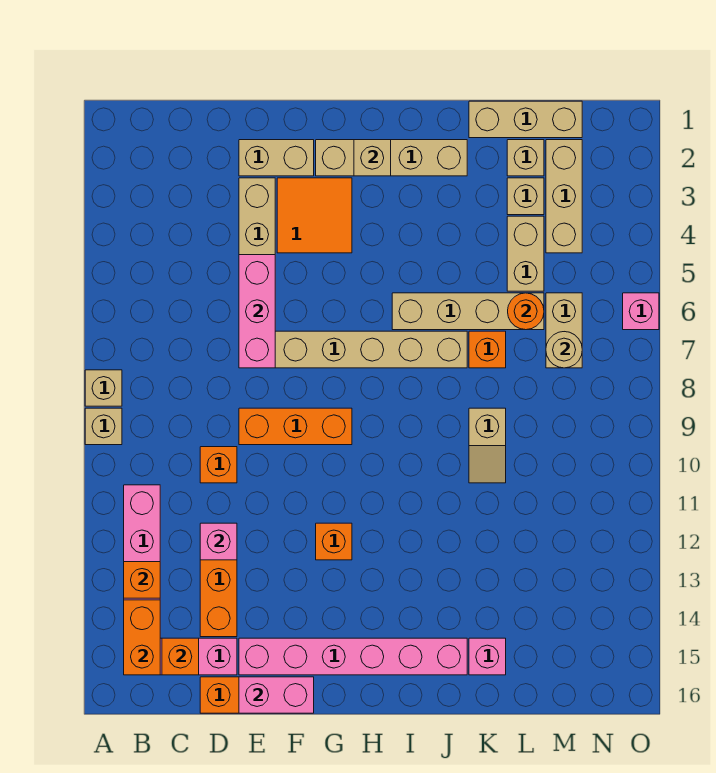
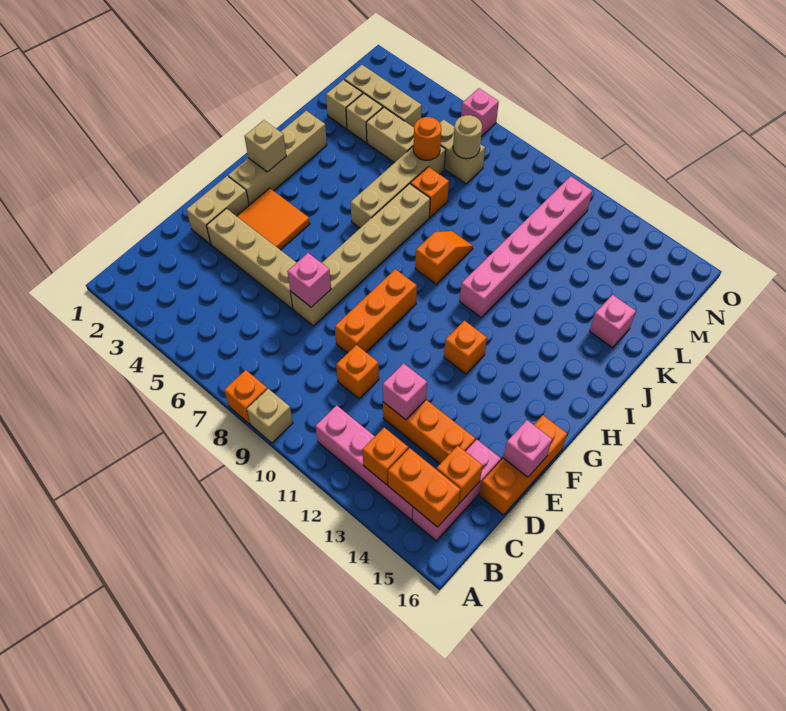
tan brick A8 level 1 -> orange brick A8 level 1
pink brick E5:E7 level 2 -> pink brick E7 level 2
pink brick E15:J15 level 1 -> pink brick I11:N11 level 1
pink brick E16:F16 level 2 -> pink brick E16 level 2
none -> orange slope I9:J9 level 1 top I
tan brick K1:M1 level 1 -> none
tan slope K9:K10 level 1 top 9 -> none

